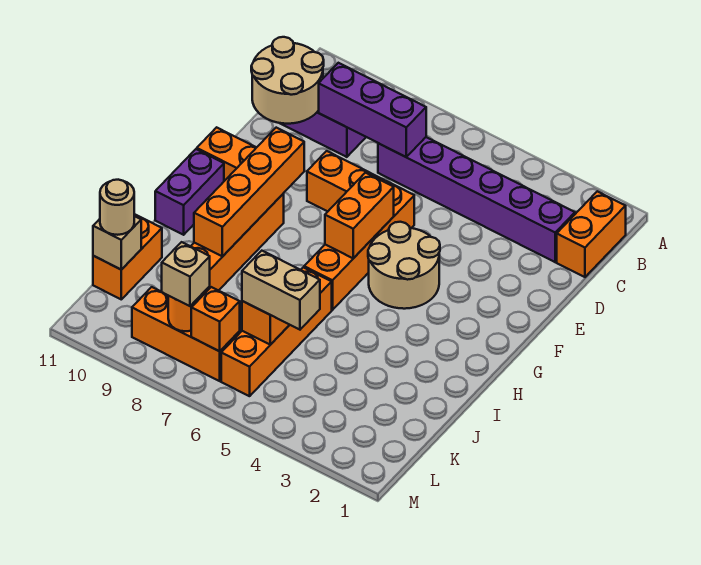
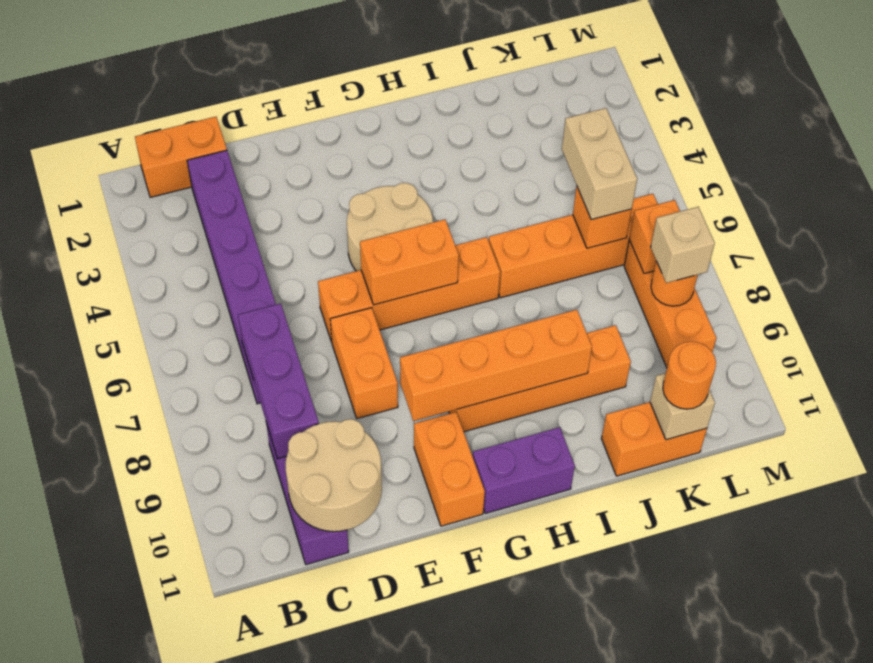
tan round brick K11 level 3 -> orange round brick K11 level 3

